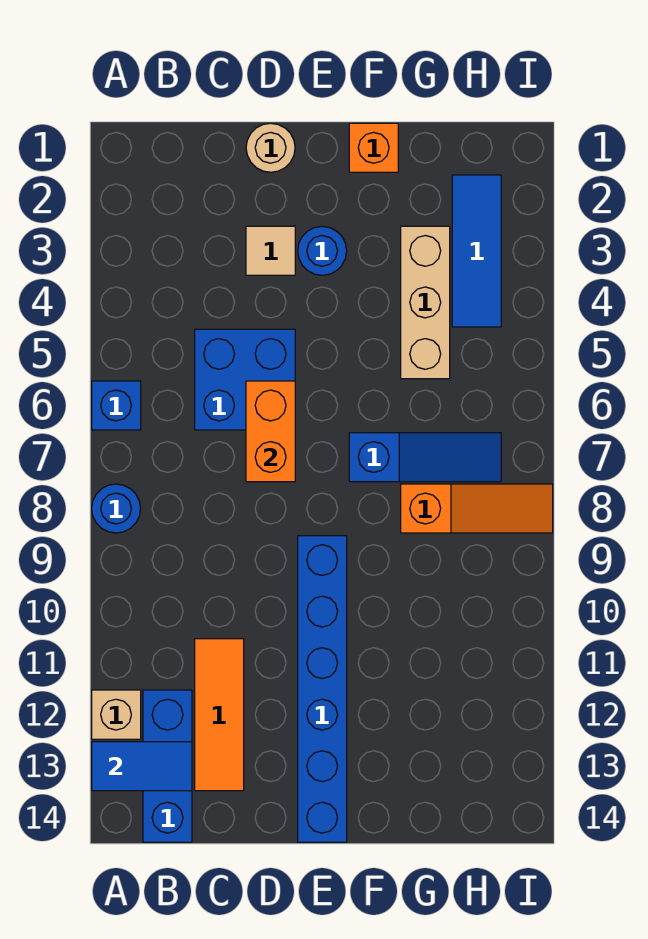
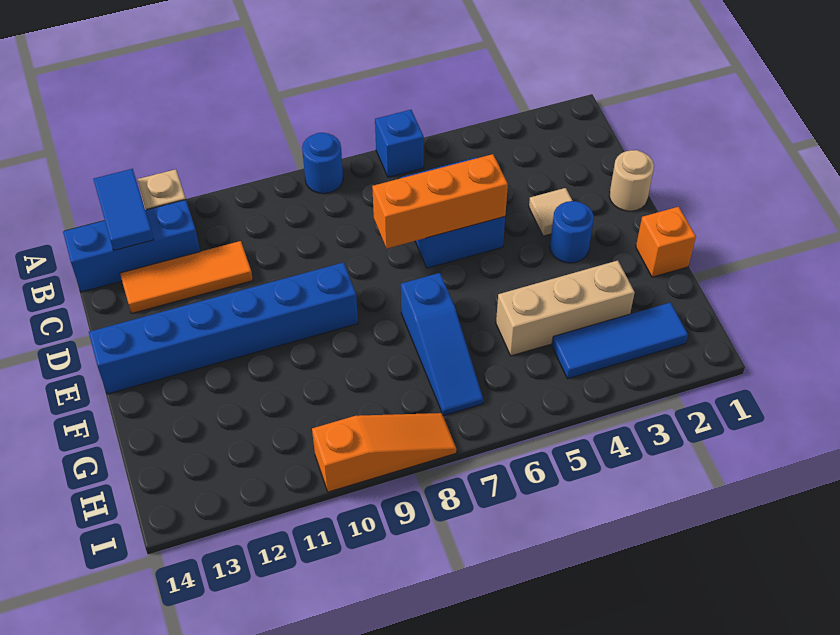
orange brick D6:D7 level 2 -> orange brick D5:D7 level 2
orange slope G8:I8 level 1 top G -> orange slope I8:I10 level 1 top 10

